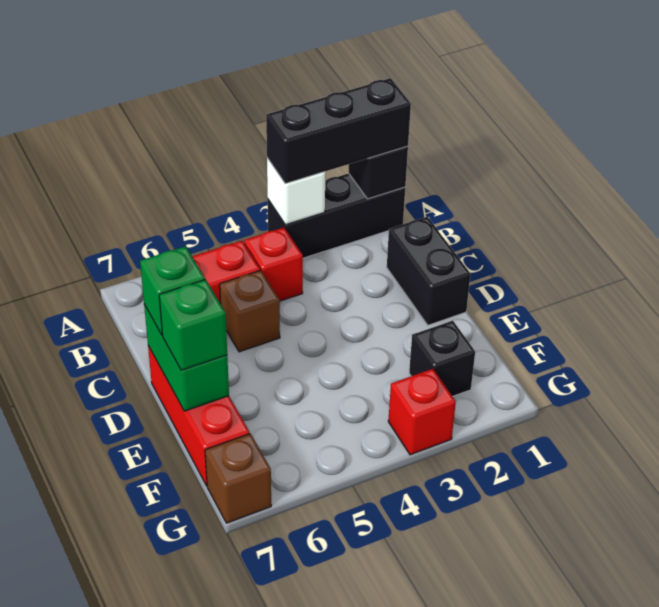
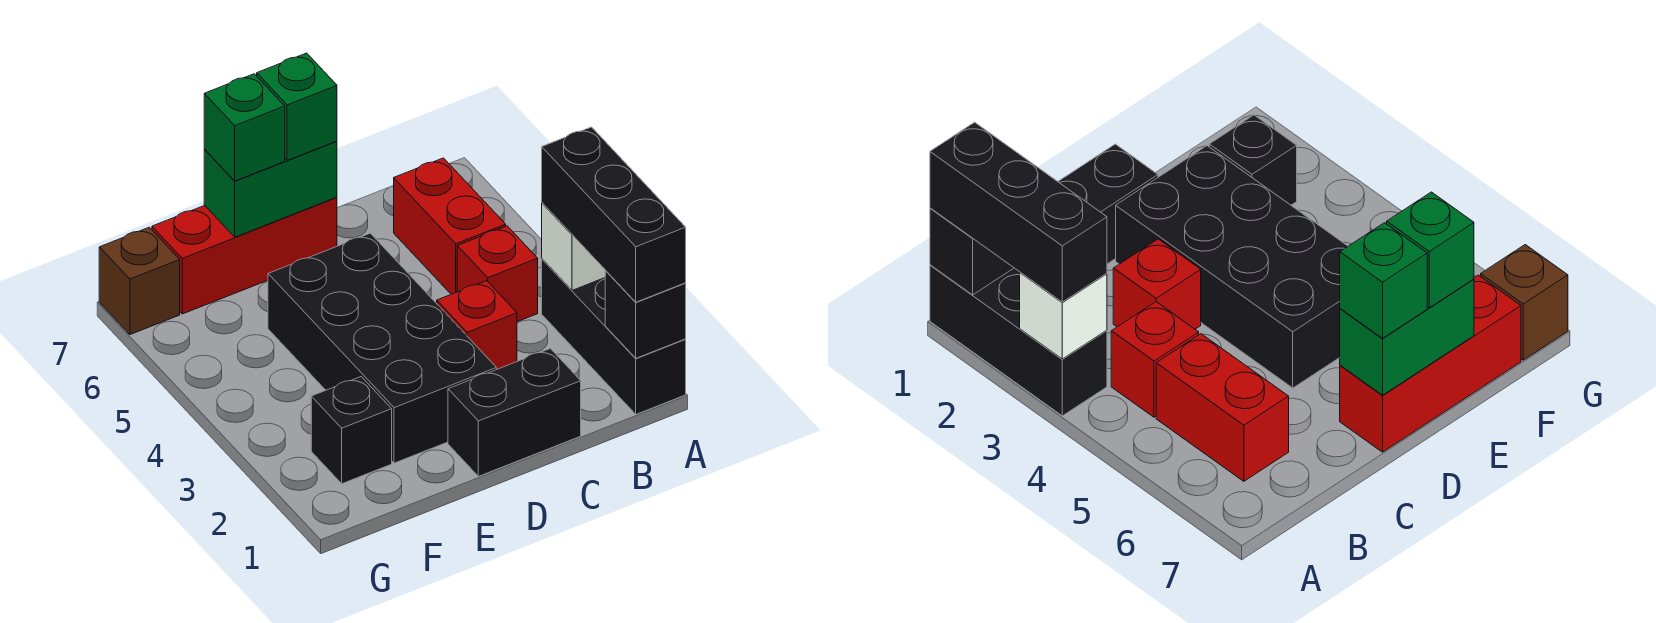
brown brick C5 level 1 -> none
none -> black brick D2:E5 level 1
red brick G3 level 1 -> red brick C3 level 1

